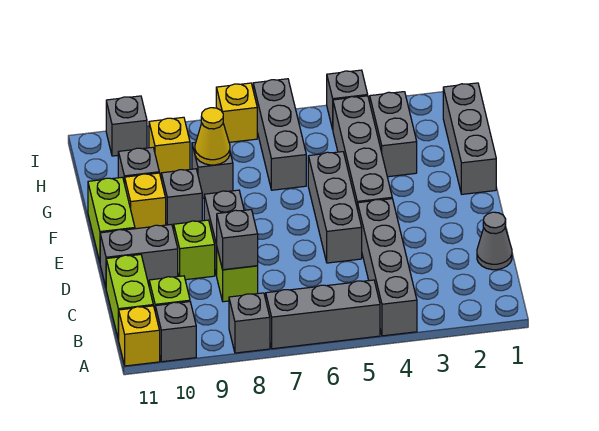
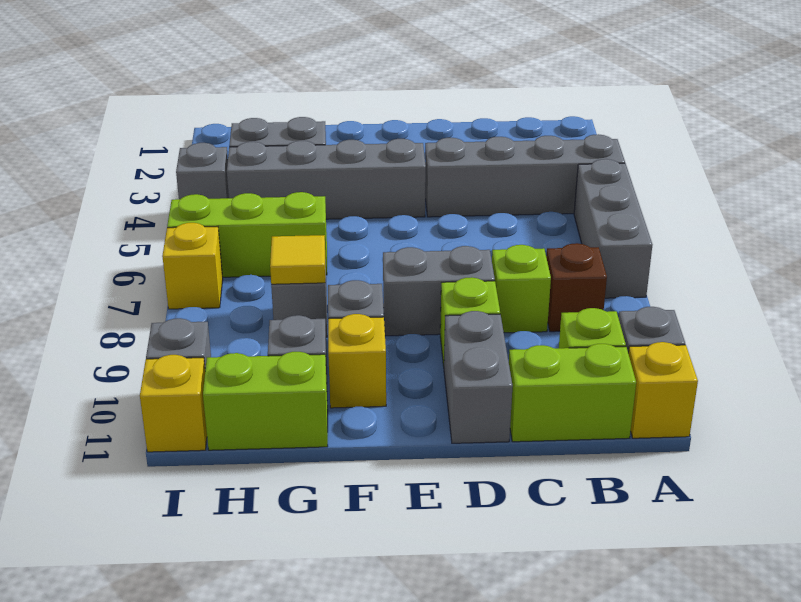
grey brick A8 level 1 -> none
none -> brown brick B8 level 1
grey cone C1 level 1 -> none
grey brick C8 level 2 -> none
grey brick D5:F5 level 1 -> none
lime brick E11:F11 level 1 -> lime brick G11:H11 level 1
grey brick F1:H1 level 1 -> none
grey brick G6:I6 level 1 -> lime brick G6:I6 level 1
yellow cone G8 level 2 -> yellow tile G8 level 2
yellow brick H9 level 1 -> yellow brick I11 level 1

